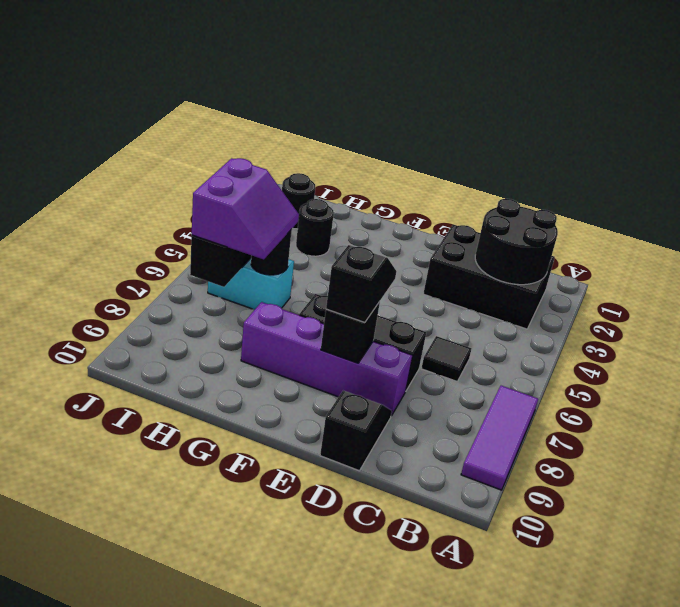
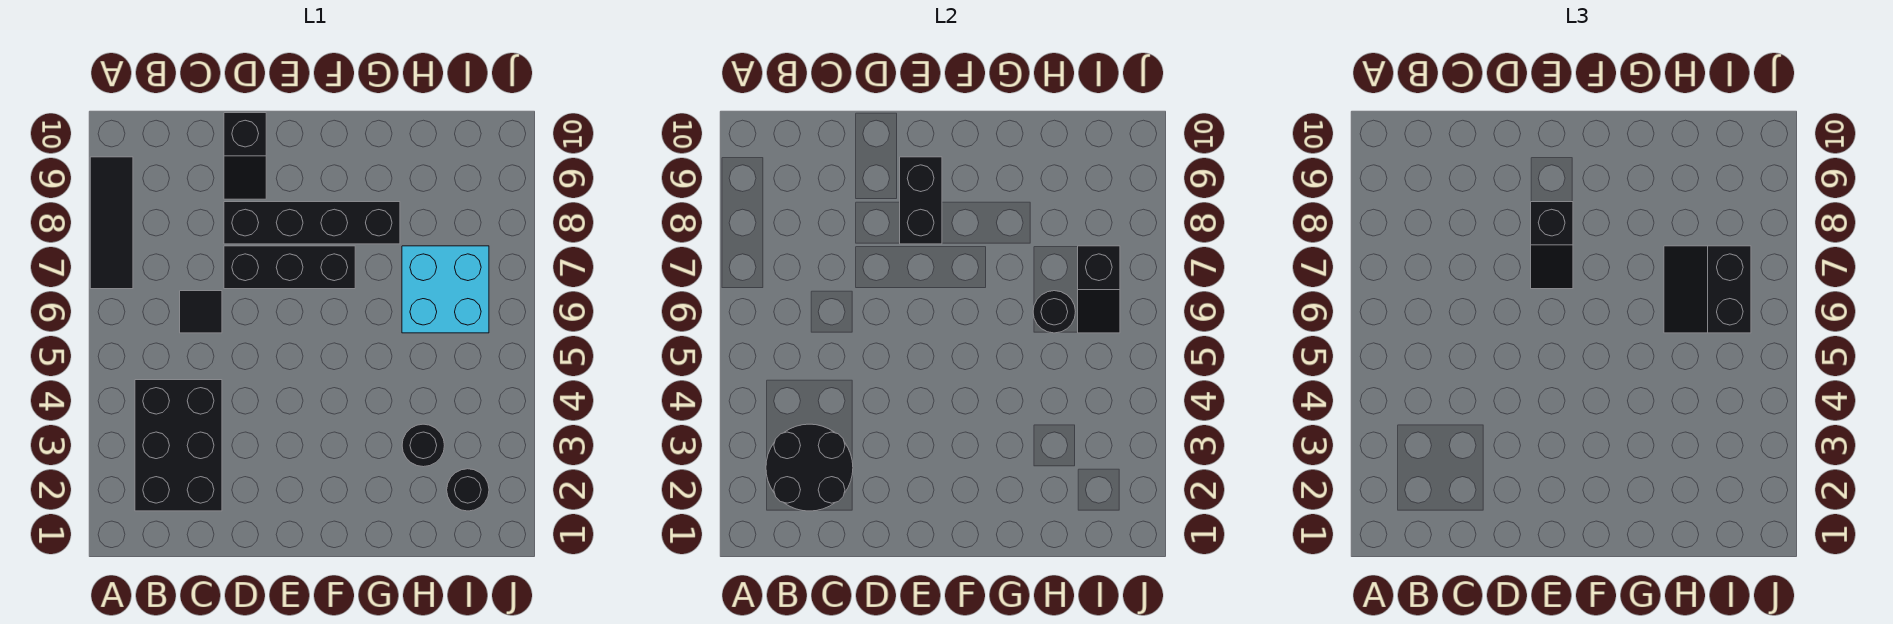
purple tile A7:A9 level 1 -> black tile A7:A9 level 1
black brick B2:D3 level 1 -> black brick B2:C4 level 1
purple brick D8:G8 level 1 -> black brick D8:G8 level 1
black brick E8 level 2 -> black brick E8:E9 level 2
cyan brick H6:I6 level 1 -> cyan brick H6:I7 level 1
purple slope H6:I7 level 3 top I -> black slope H6:I7 level 3 top I

